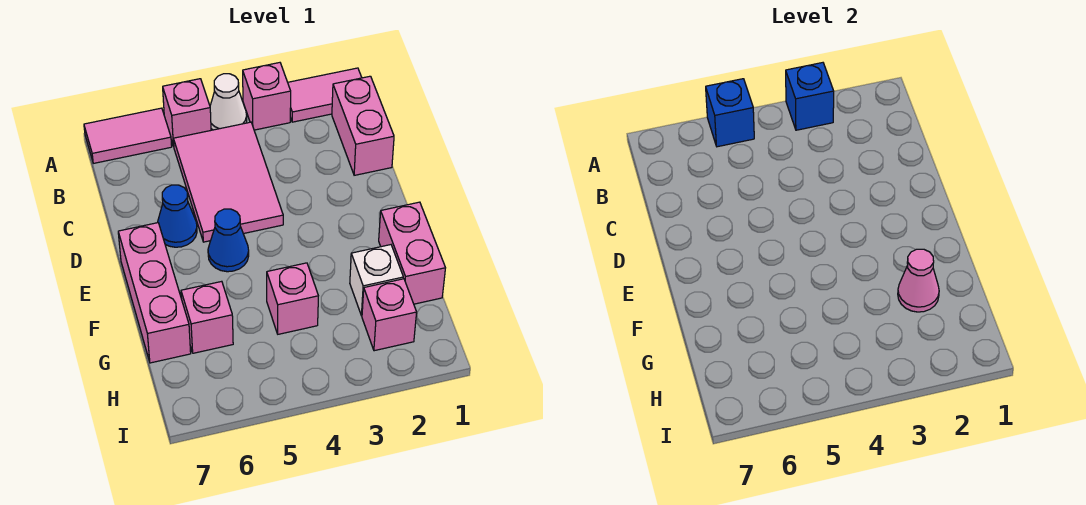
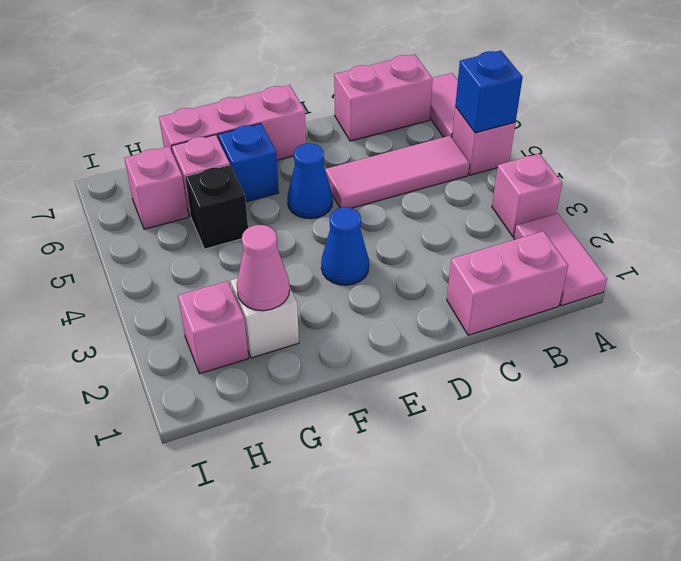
blue brick A3 level 2 -> blue brick F6 level 1
white cone A4 level 1 -> none
pink tile B4:D5 level 1 -> pink tile B5:D5 level 1
blue cone D6 level 1 -> blue cone E3 level 1
pink brick F1:G1 level 1 -> pink brick B7:C7 level 1
pink brick G4 level 1 -> pink brick H6 level 1
none -> black brick G5 level 1

